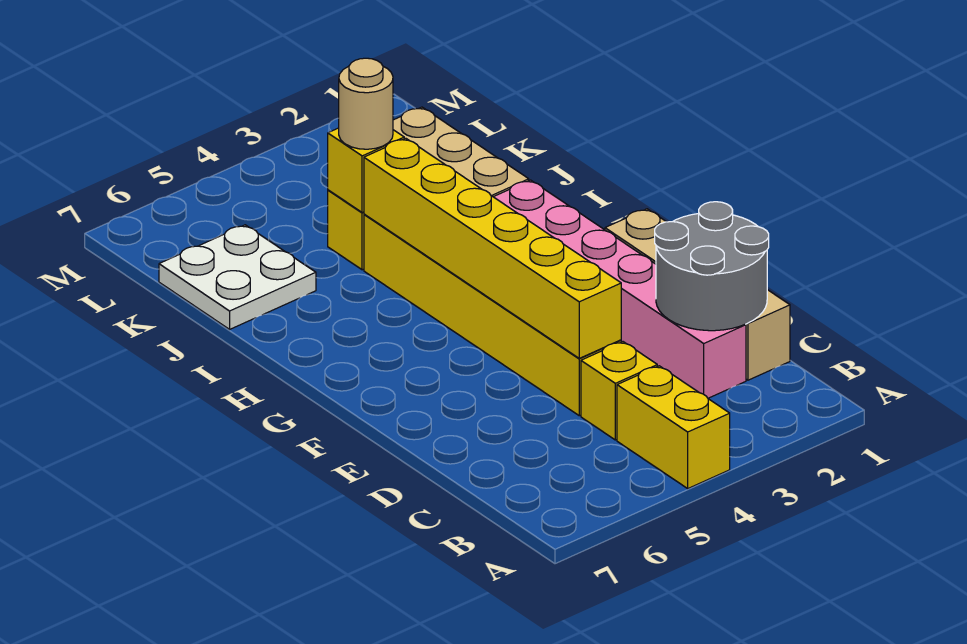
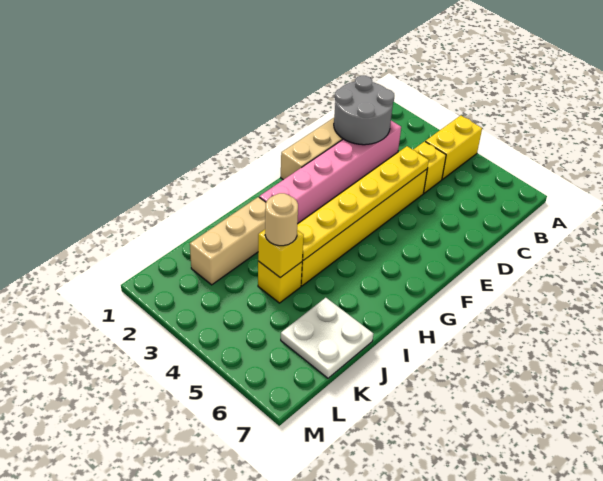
yellow brick D4:I4 level 2 -> yellow plate D4:I4 level 2

